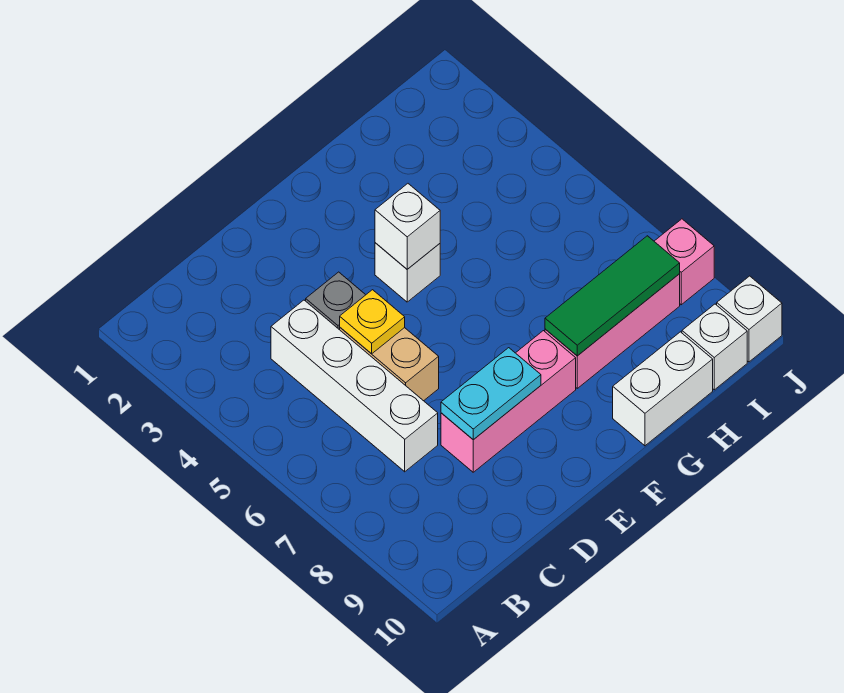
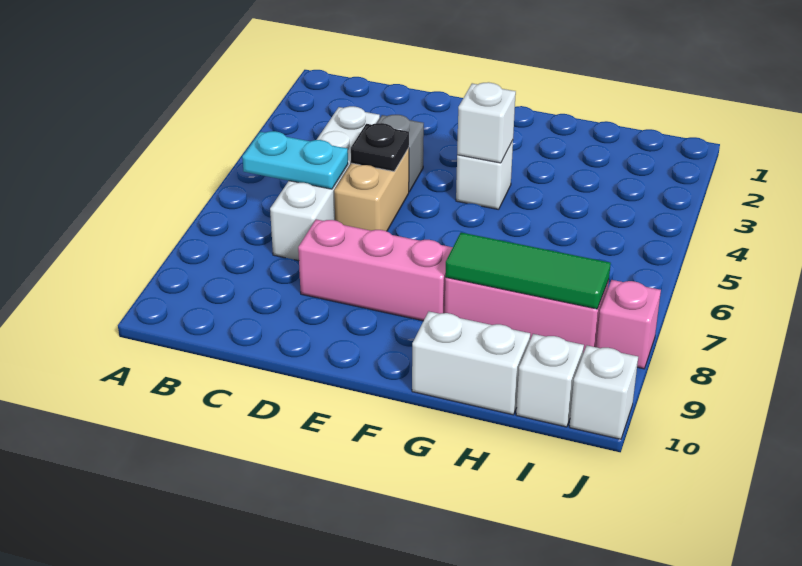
yellow plate D5 level 2 -> black plate D5 level 2
cyan plate D8:E8 level 2 -> cyan plate B6:C6 level 2

